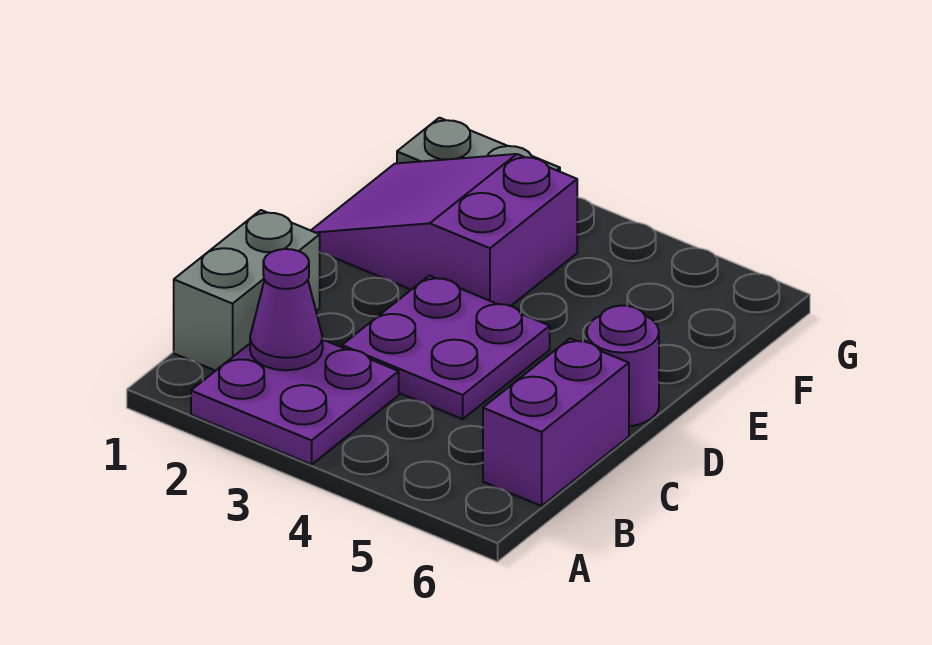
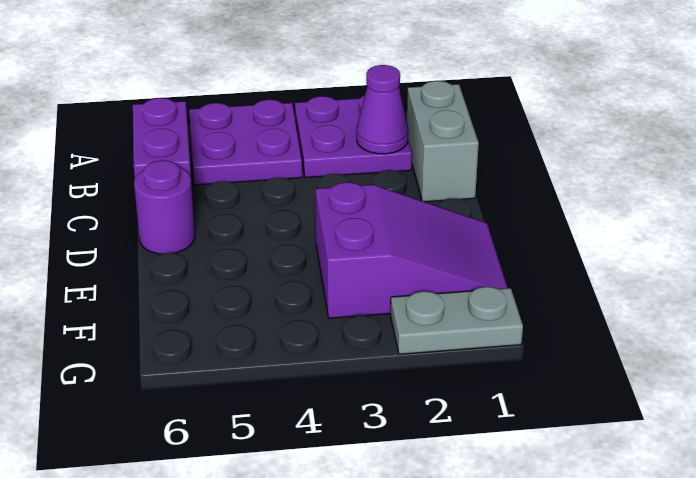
purple plate C3:D4 level 1 -> purple plate A4:B5 level 1

